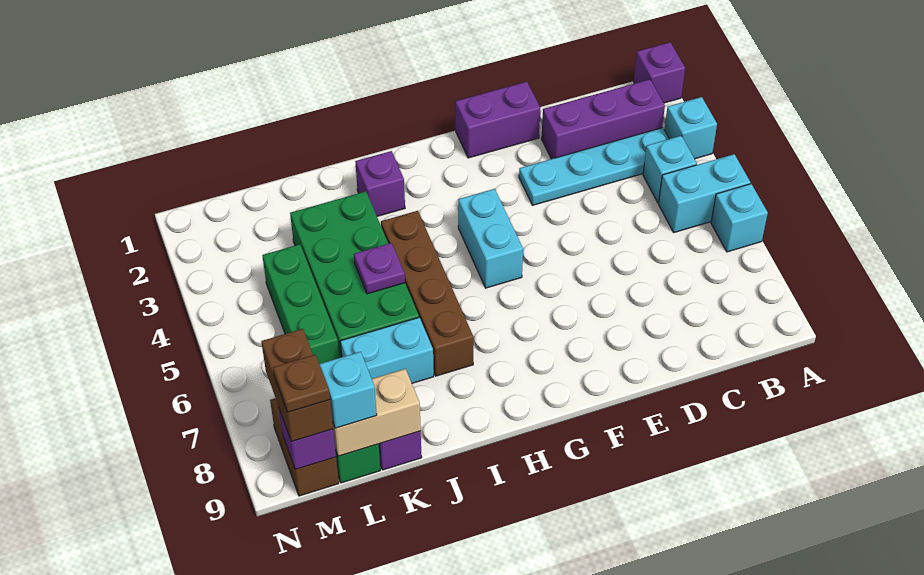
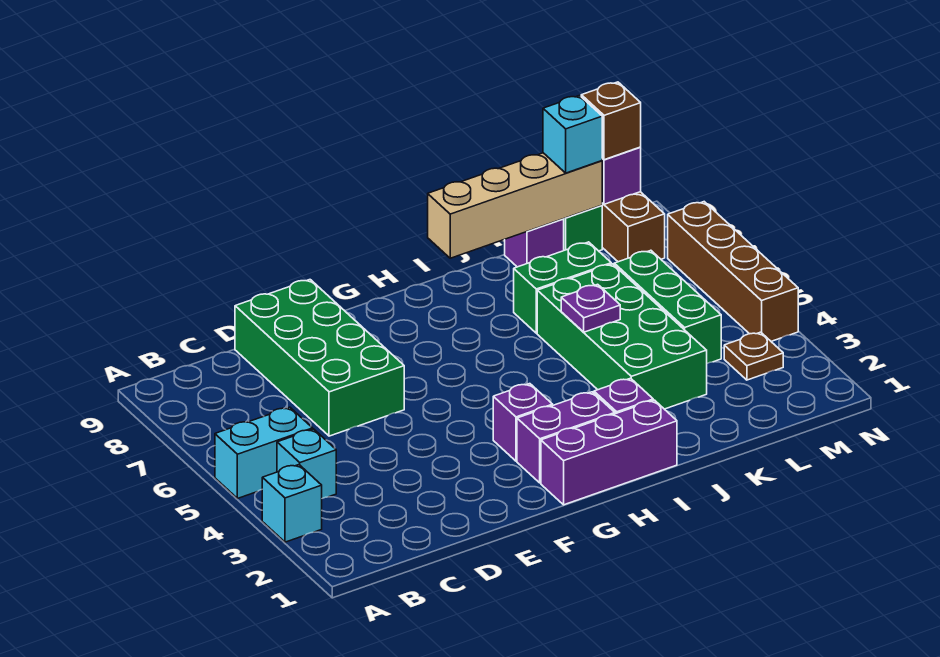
purple brick A1 level 1 -> purple brick G3 level 1
cyan brick A6 level 1 -> none
purple brick B2:D2 level 1 -> purple brick G1:I1 level 1
cyan plate B3:E3 level 1 -> none
none -> green brick D6:E9 level 1
purple brick E1:F1 level 1 -> purple brick G2:H2 level 1
cyan brick G4:G5 level 1 -> none
brown brick I4:I7 level 1 -> brown brick N4:N7 level 1
cyan brick J7:K7 level 1 -> green brick J7:K7 level 1
tan brick K9:L9 level 2 -> tan brick I9:L9 level 2
brown brick M8:M9 level 3 -> brown brick M9 level 3
brown plate M9 level 4 -> brown plate M3 level 1

